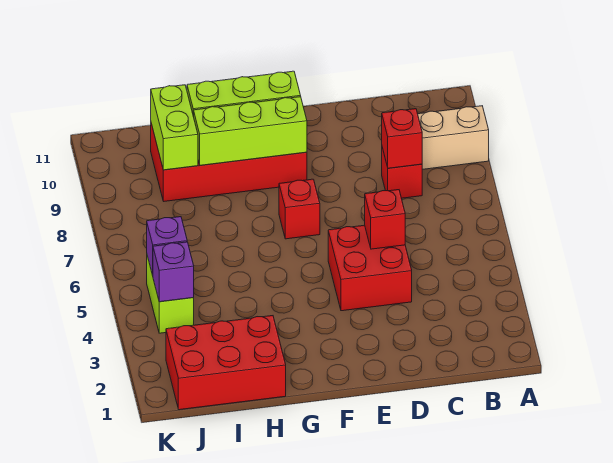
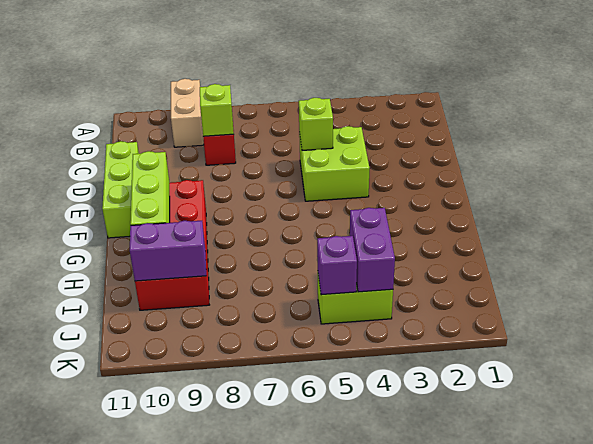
red brick C8 level 2 -> lime brick C8 level 2
red brick D4:E5 level 1 -> lime brick D4:E5 level 1
red brick D5 level 2 -> lime brick D5 level 2
red brick F7 level 1 -> none
lime brick F9:H9 level 2 -> lime brick D11:F11 level 1
red brick H1:J2 level 1 -> none
lime brick I9:I10 level 2 -> purple brick I9:I10 level 2
purple brick J4 level 2 -> purple brick I4:J4 level 2

